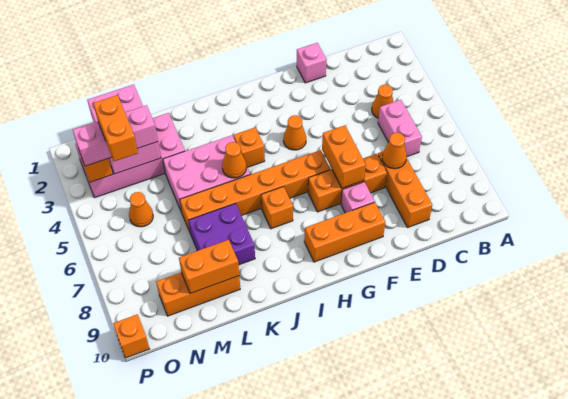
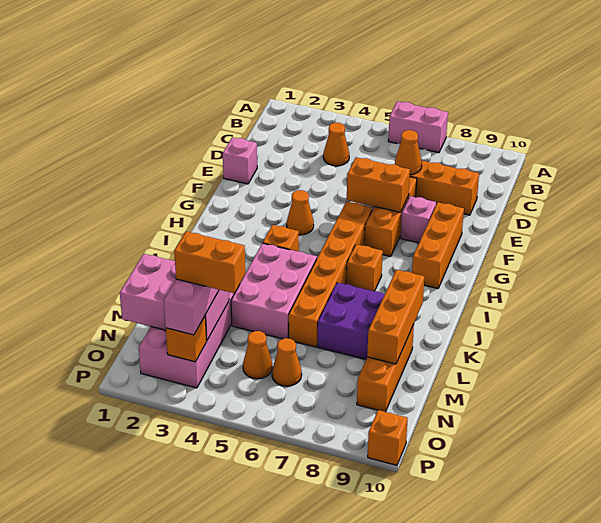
pink brick C5:C6 level 1 -> pink brick A6:A7 level 1
orange cone J5 level 2 -> orange cone N6 level 1
orange brick L9:M9 level 2 -> orange brick K9:M9 level 2

